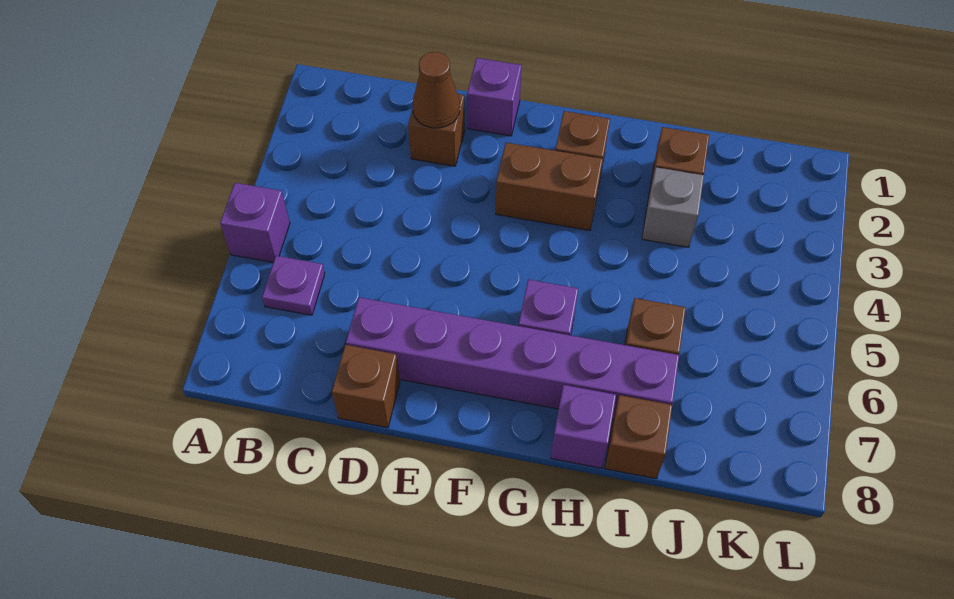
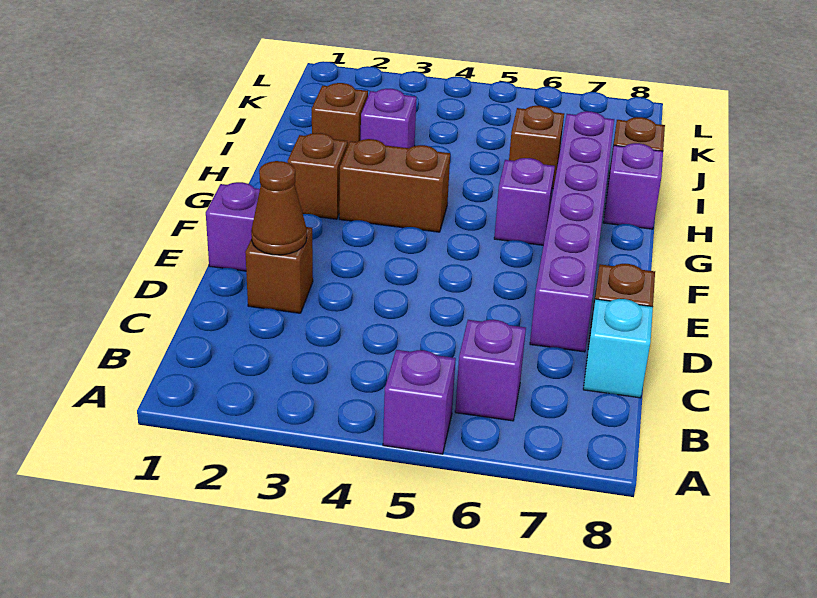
purple plate B6 level 1 -> purple brick B6 level 1
none -> cyan brick C8 level 1
brown brick F3:G3 level 1 -> brown brick G3:G4 level 1
grey brick I3 level 1 -> purple brick I3 level 1

